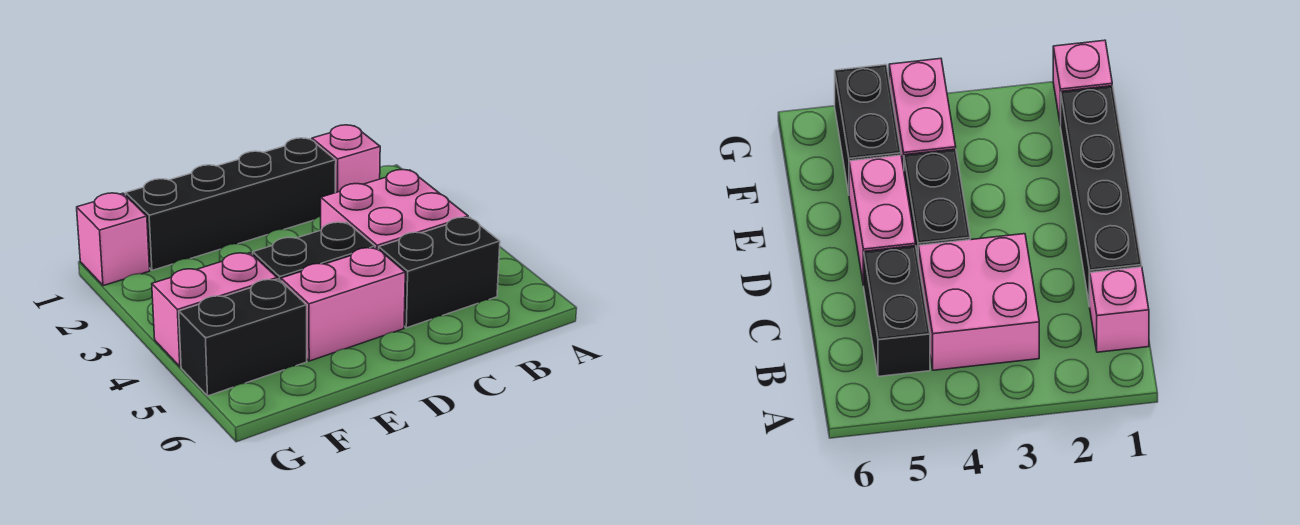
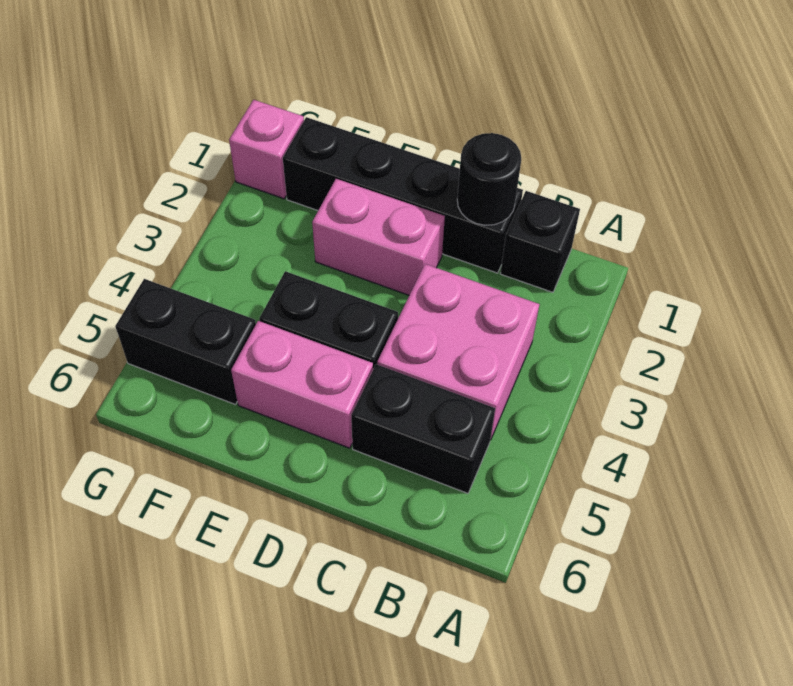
pink brick B1 level 1 -> black brick B1 level 1
none -> black round brick C1 level 2
pink brick F4:G4 level 1 -> pink brick D2:E2 level 1

